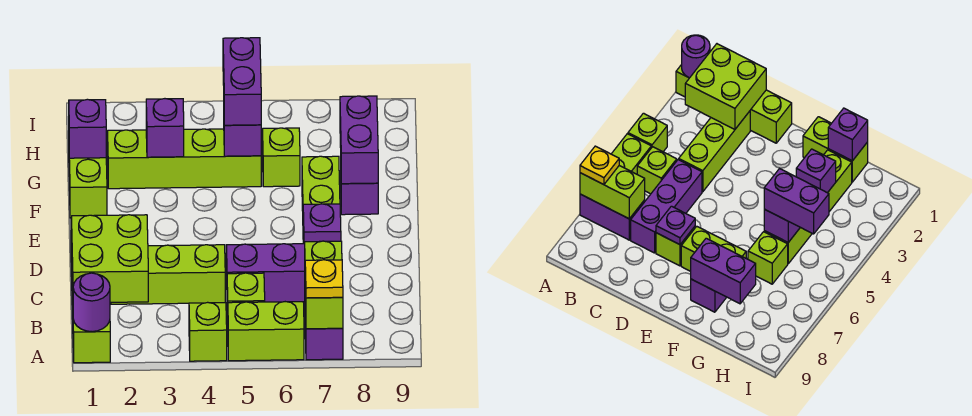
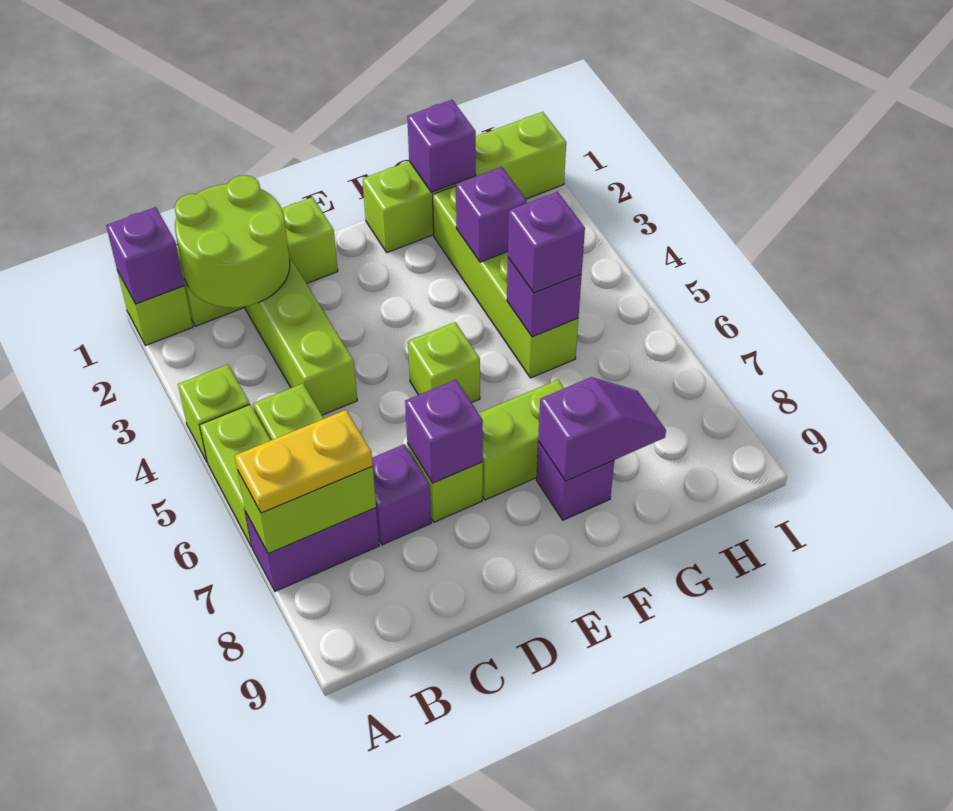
purple round brick A1 level 2 -> purple brick A1 level 2
yellow plate A7 level 3 -> yellow plate A7:B7 level 3
lime brick B1:C2 level 2 -> lime round brick B1:C2 level 2
purple brick C5:C7 level 1 -> purple brick C7 level 1
purple plate D7 level 2 -> purple brick D7 level 2
lime brick F1:G1 level 1 -> lime brick F1:I1 level 1
purple brick F8:G8 level 2 -> purple slope F8:G8 level 2 top F
purple brick G5:H5 level 3 -> purple brick G5 level 3
lime brick G6 level 1 -> lime brick E5 level 1

